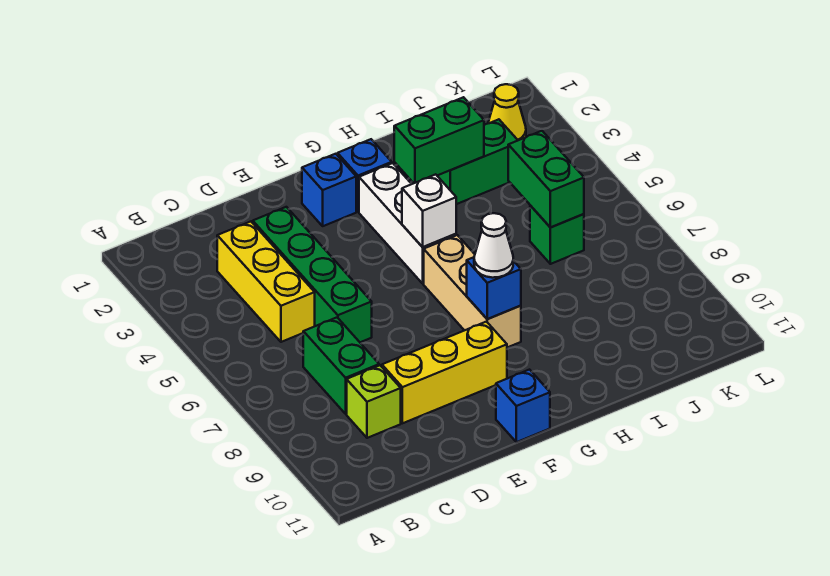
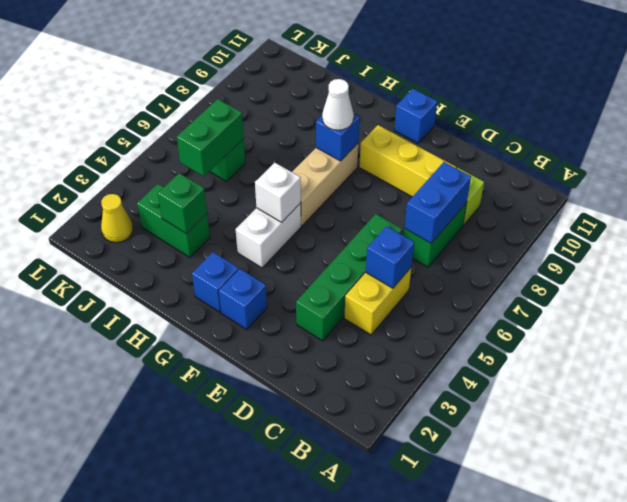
yellow brick C3:C5 level 1 -> yellow brick C4:C5 level 1
none -> blue brick C5 level 2
none -> blue brick C7:C8 level 2
white brick G3:G5 level 1 -> white brick G4:G5 level 1
green brick H3:I3 level 2 -> green brick I3 level 2

